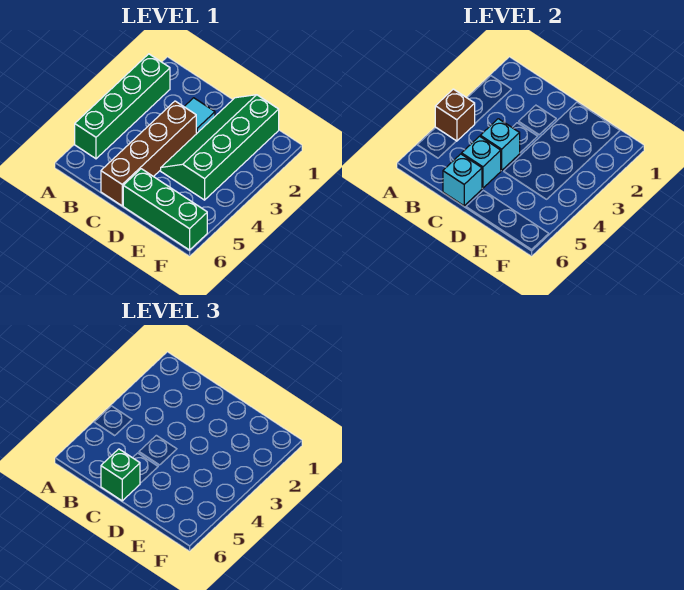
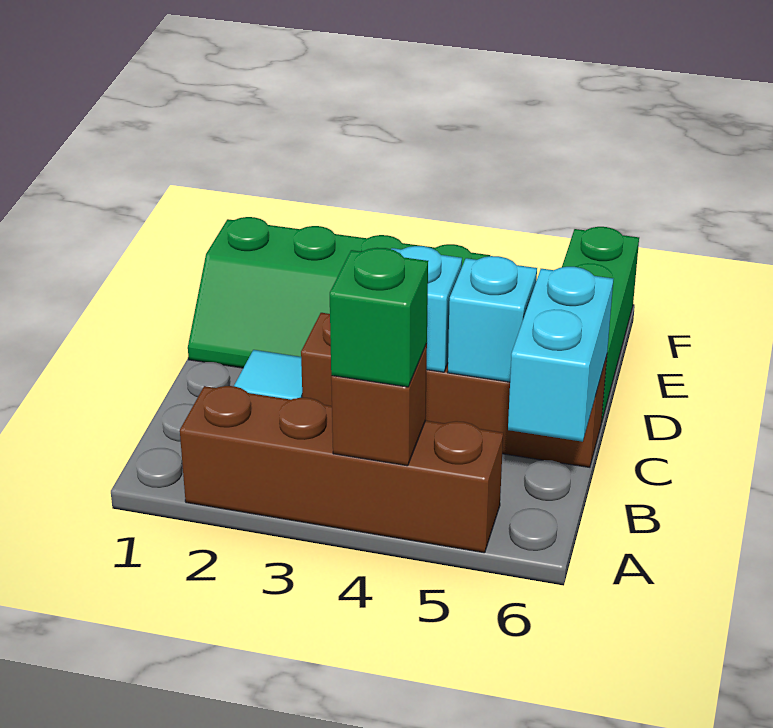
green brick A2:A5 level 1 -> brown brick A2:A5 level 1
cyan brick C6 level 2 -> cyan brick B6:C6 level 2
green brick C6 level 3 -> green brick A4 level 3

